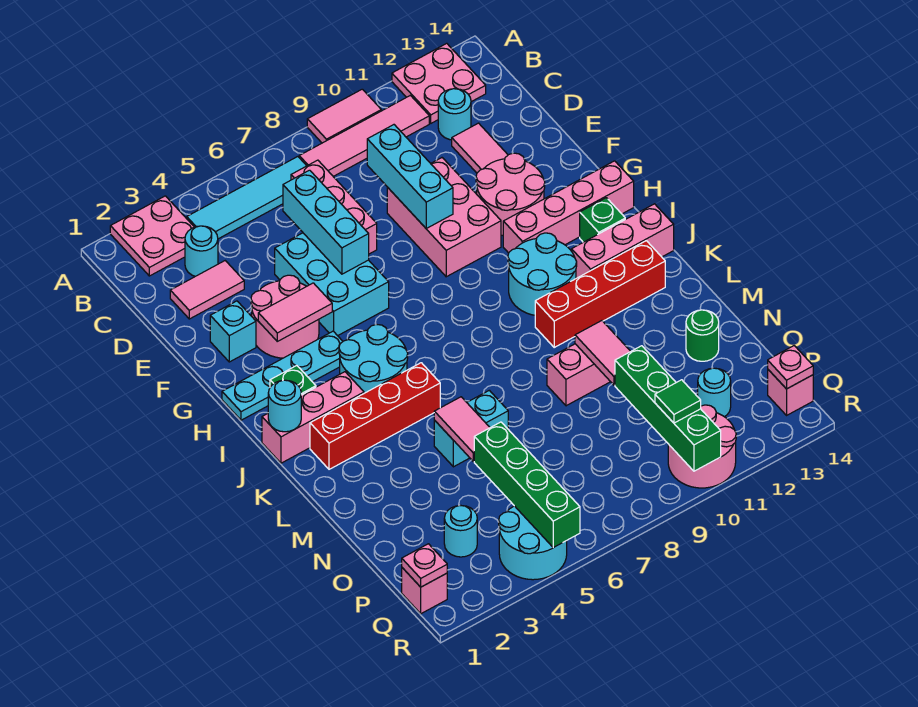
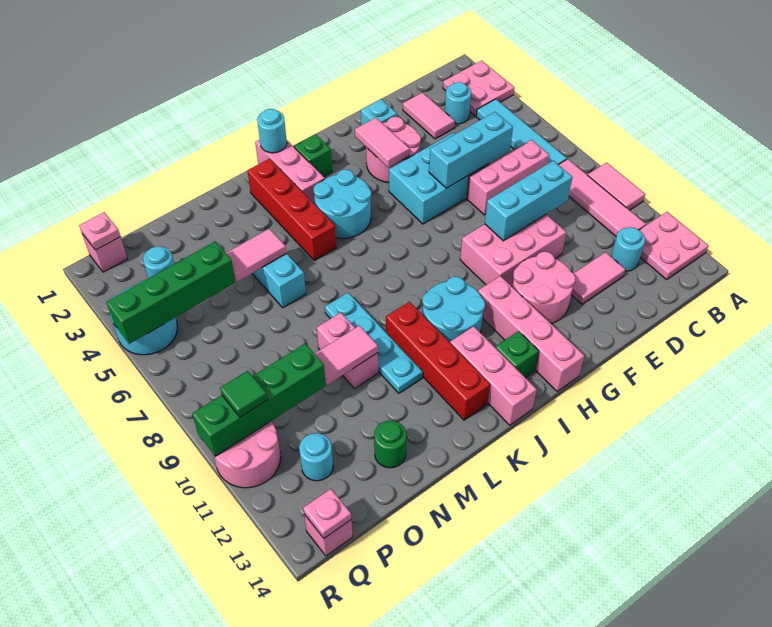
cyan plate H1:H4 level 1 -> cyan plate L8:L11 level 1

